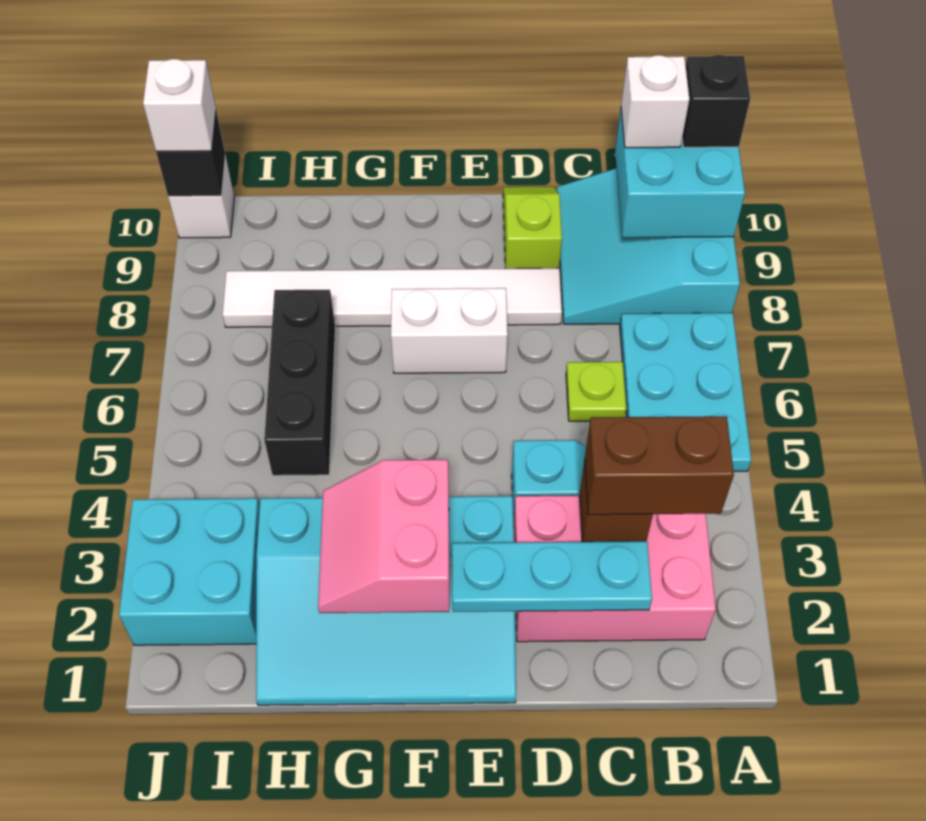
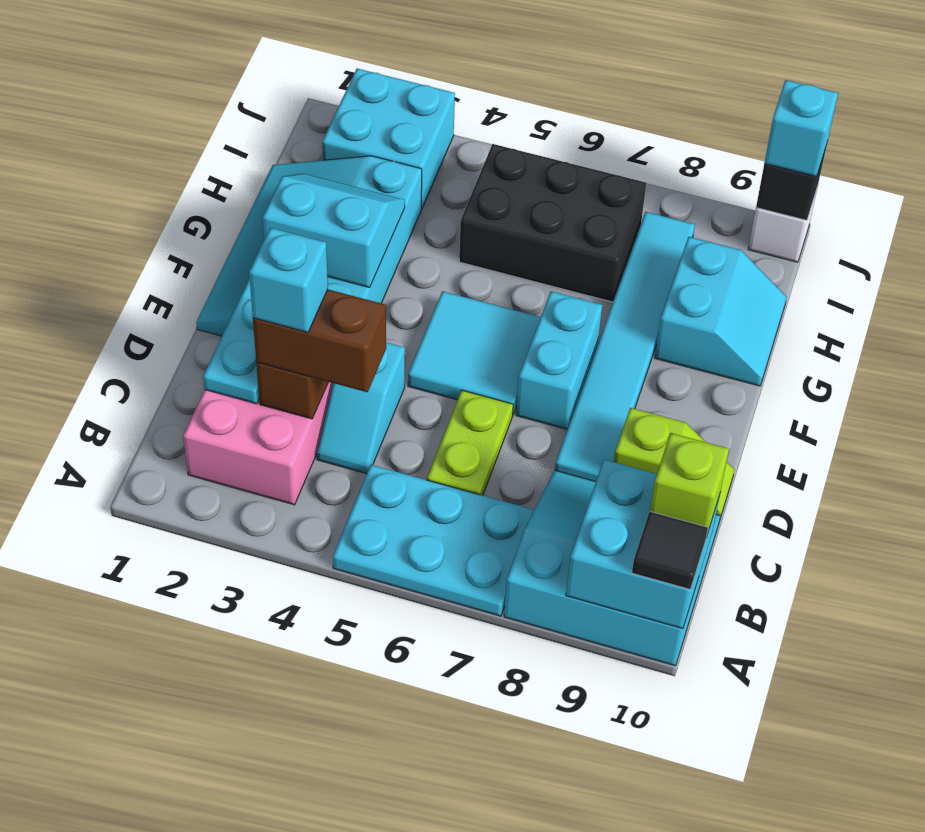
black brick A10 level 3 -> black tile A10 level 3
brown brick B3:C3 level 3 -> brown brick C3:C4 level 3
white brick B10 level 3 -> lime brick B10 level 3
none -> cyan brick C3 level 4
lime plate C6 level 1 -> lime plate C6:D6 level 1
white tile D8:I8 level 1 -> cyan tile D8:I8 level 1
none -> cyan tile E5:F6 level 1
white brick E7:F7 level 1 -> cyan brick E7:F7 level 1
pink slope F2:G3 level 2 top F -> cyan slope F2:G3 level 2 top F
none -> cyan slope G9:H10 level 1 top 9
black brick H5:H7 level 1 -> black brick H5:I7 level 1
white brick J10 level 3 -> cyan brick J10 level 3

